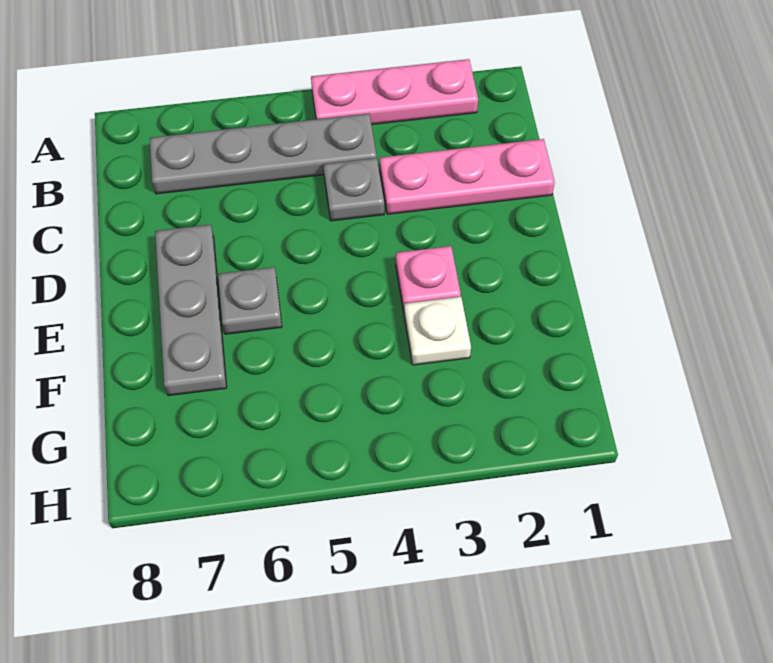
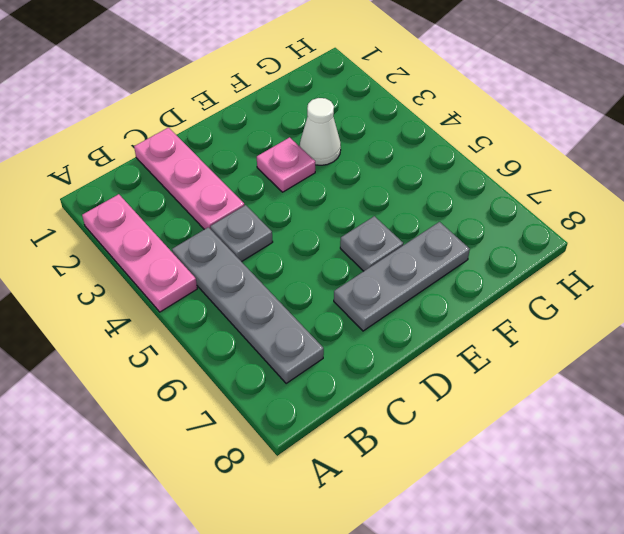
white plate F3 level 1 -> white cone F3 level 1

